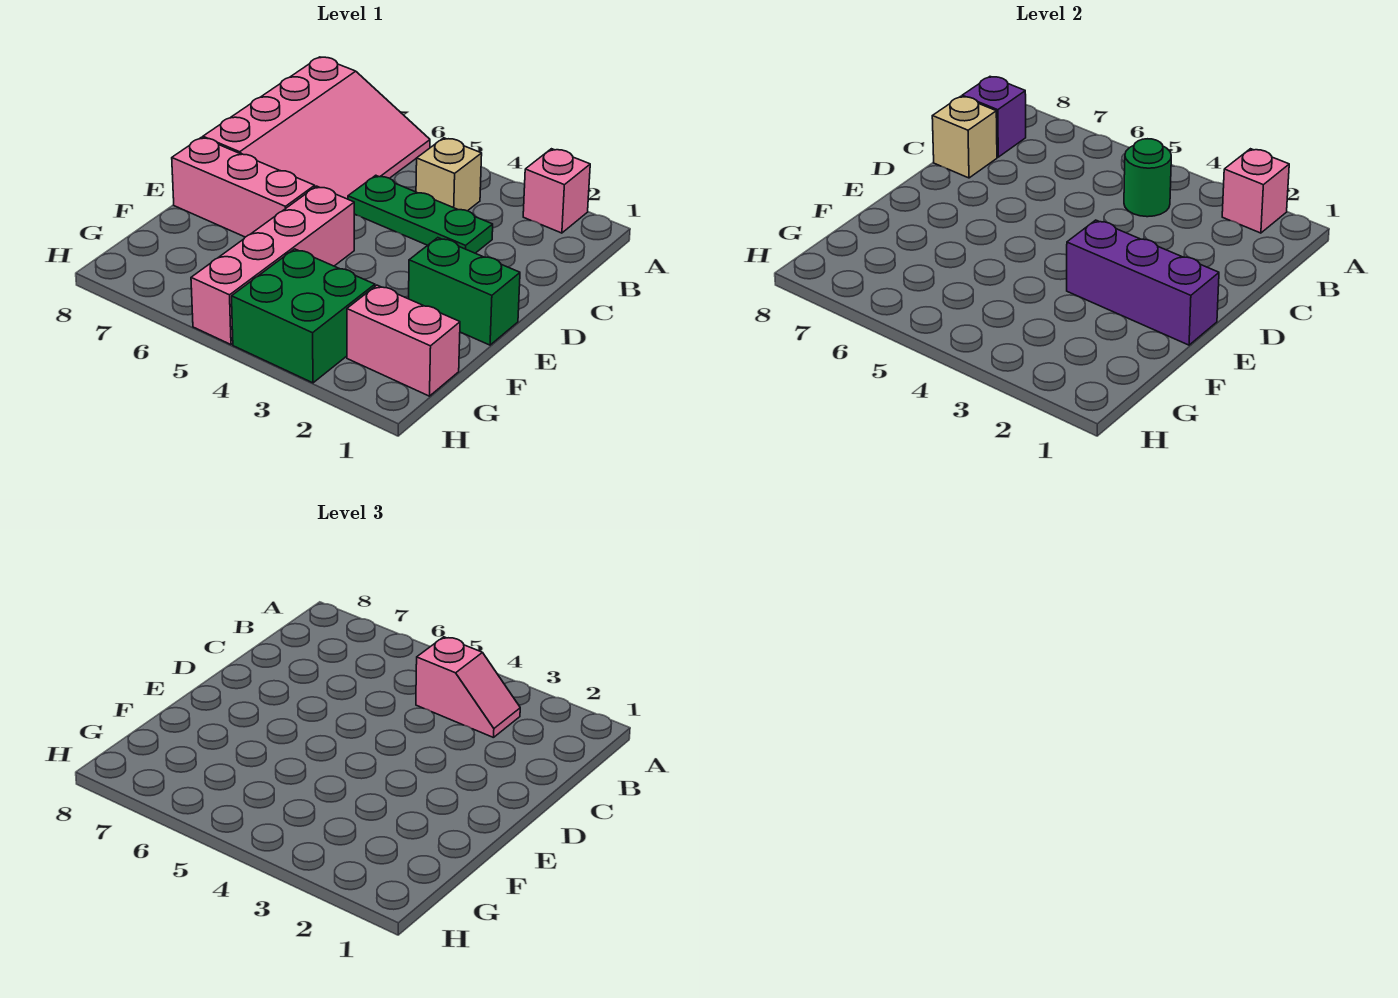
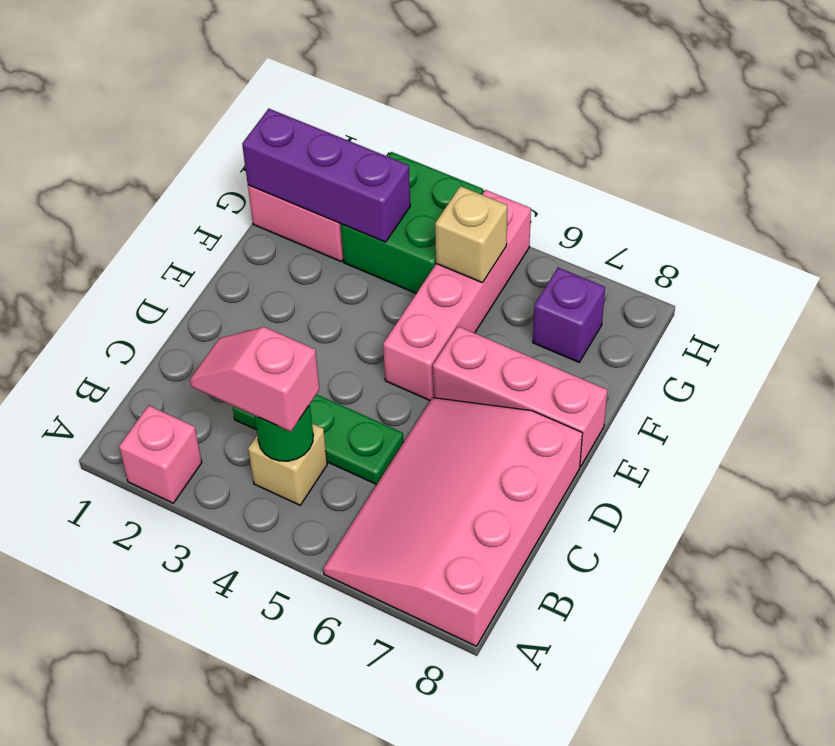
pink brick A2 level 2 -> none
purple brick B8 level 2 -> purple brick G7 level 1
tan brick C8 level 2 -> tan brick G5 level 2
green brick E1:E2 level 1 -> none
purple brick E1:E3 level 2 -> purple brick G1:G3 level 2

